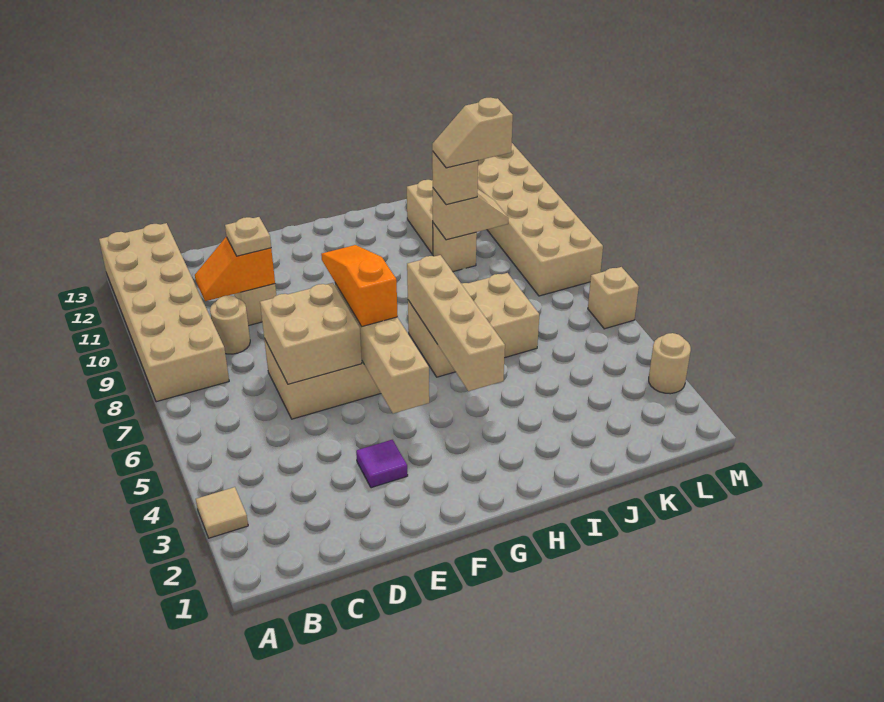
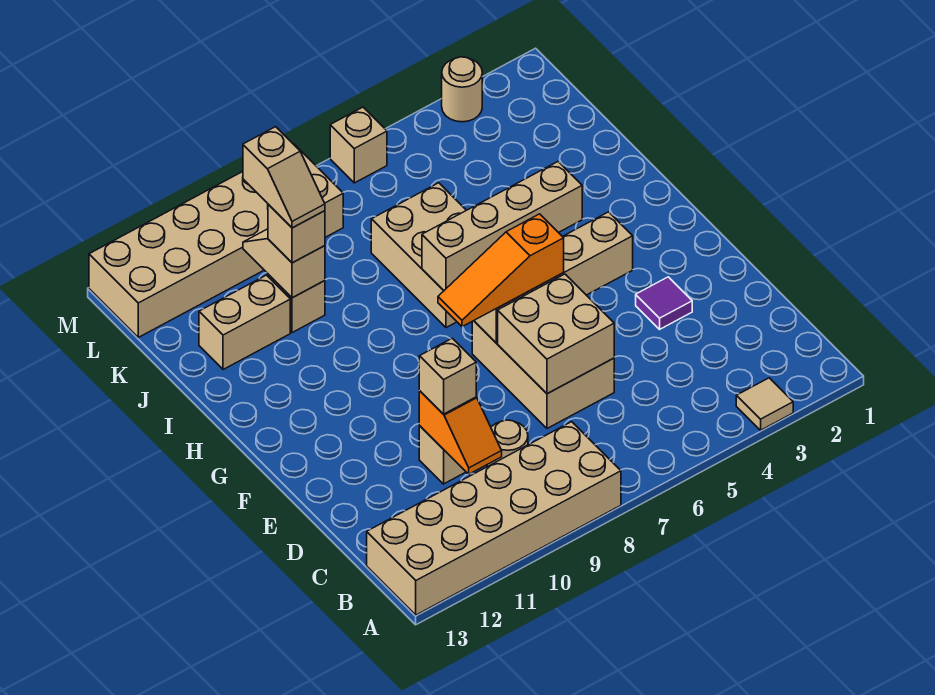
tan plate D10 level 3 -> tan brick D10 level 3

